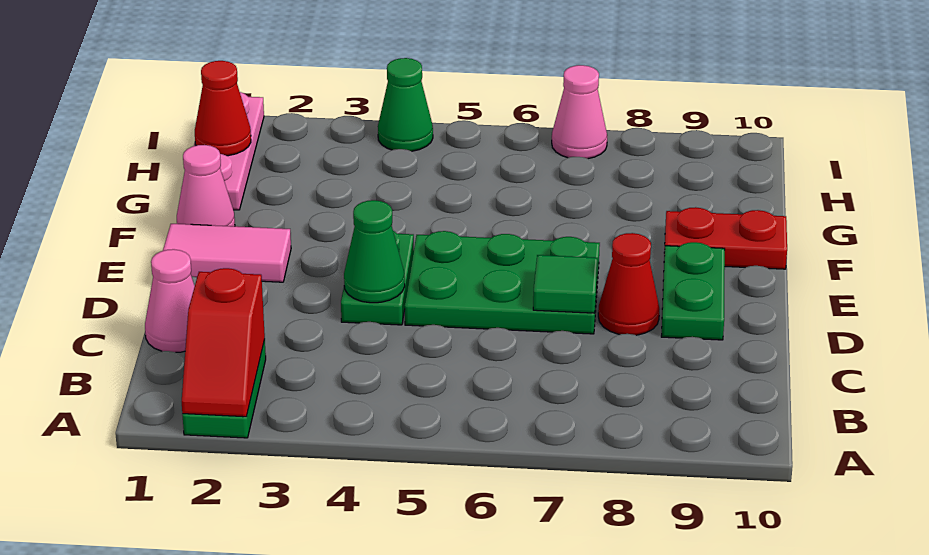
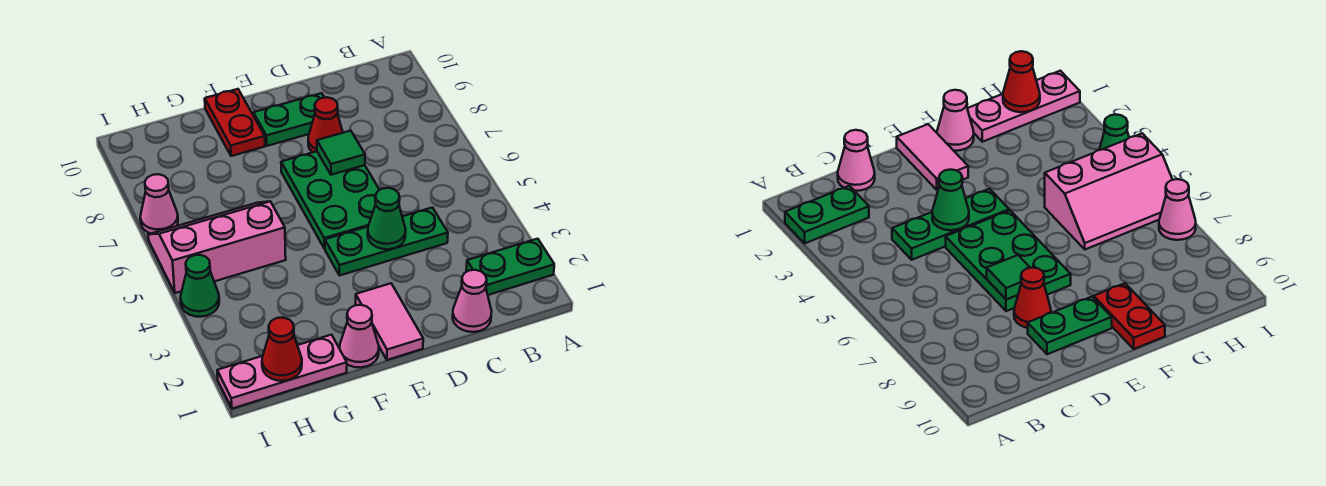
red slope A2:B2 level 2 top B -> none
green plate D4:E4 level 1 -> green plate C4:E4 level 1
none -> pink slope G5:I6 level 1 top 5

